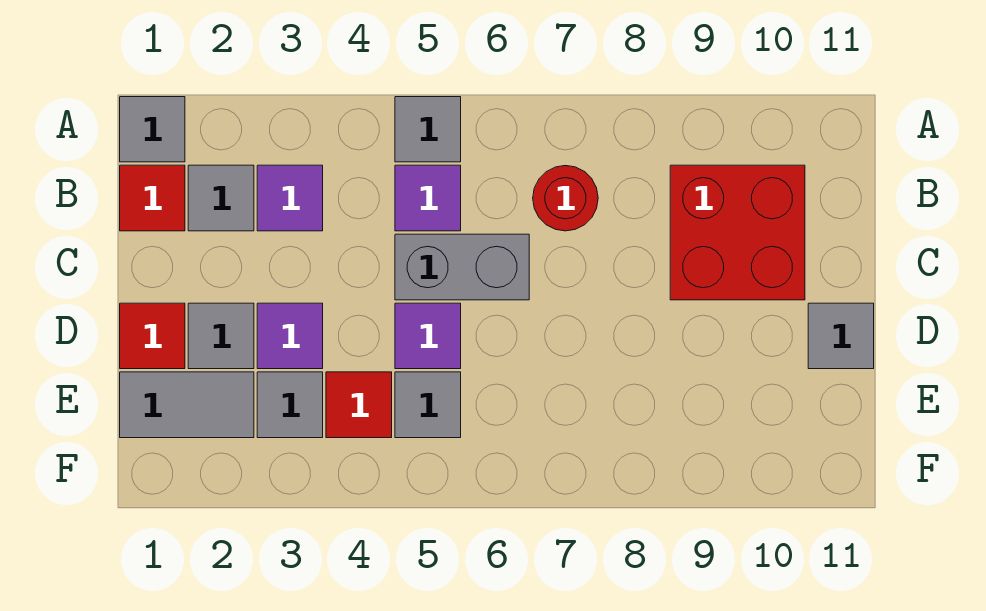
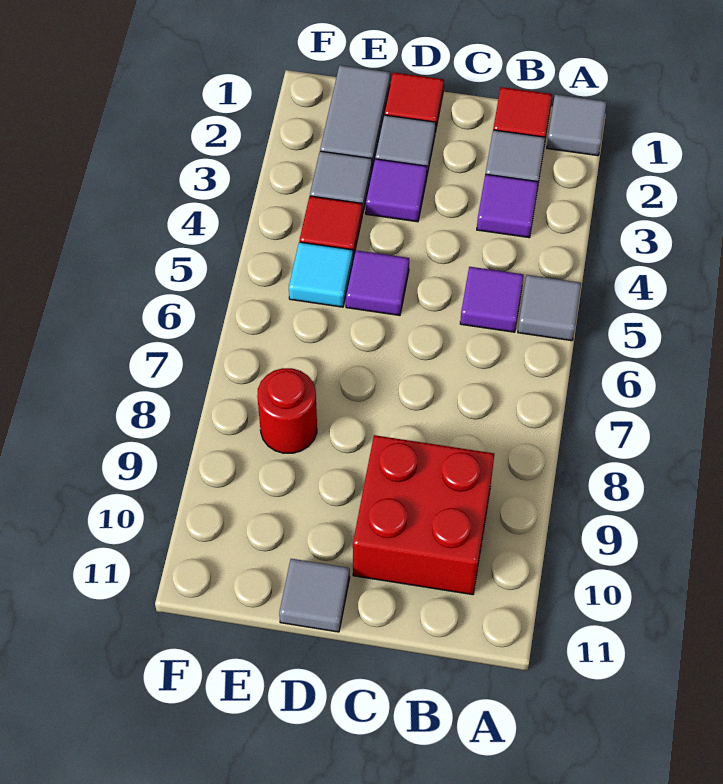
red round brick B7 level 1 -> red round brick E8 level 1
grey brick C5:C6 level 1 -> none
grey tile E5 level 1 -> cyan tile E5 level 1

